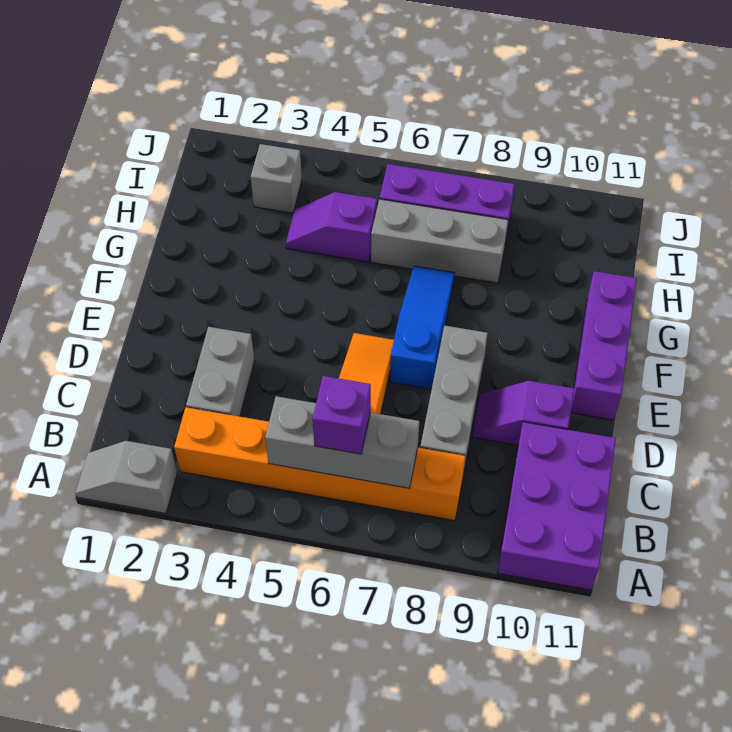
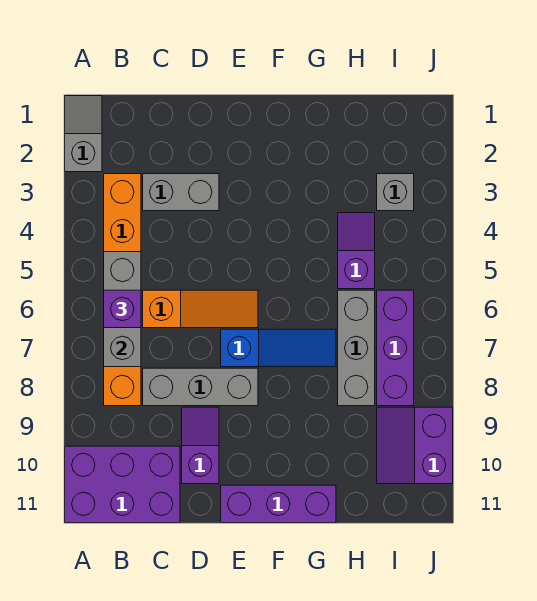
none -> purple slope I9:J10 level 1 top J

